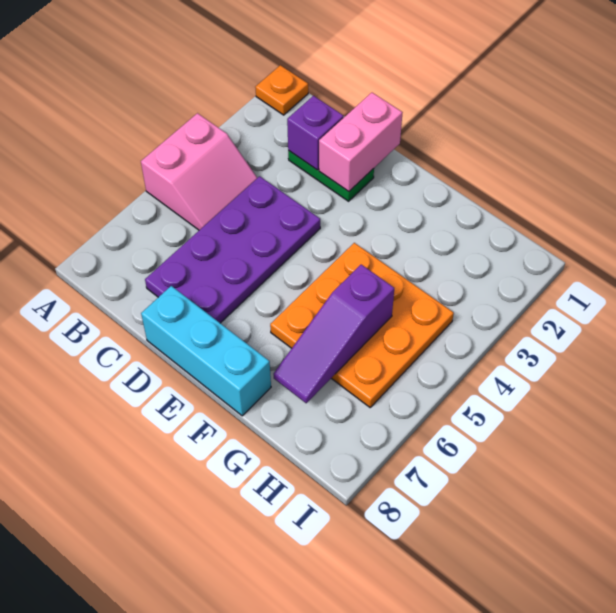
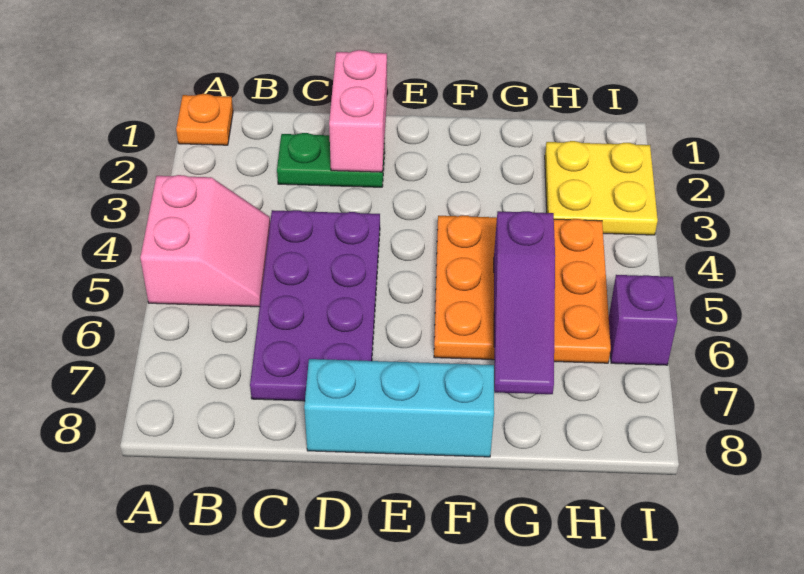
purple brick C2 level 2 -> purple brick I6 level 1
none -> yellow plate H2:I3 level 1

